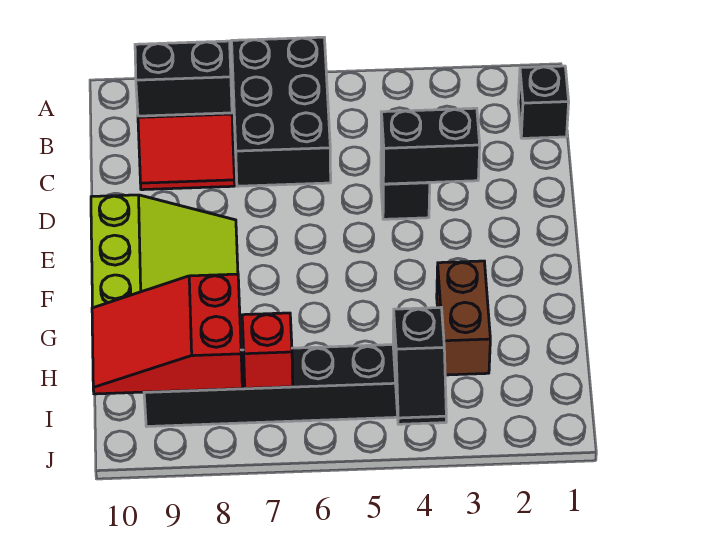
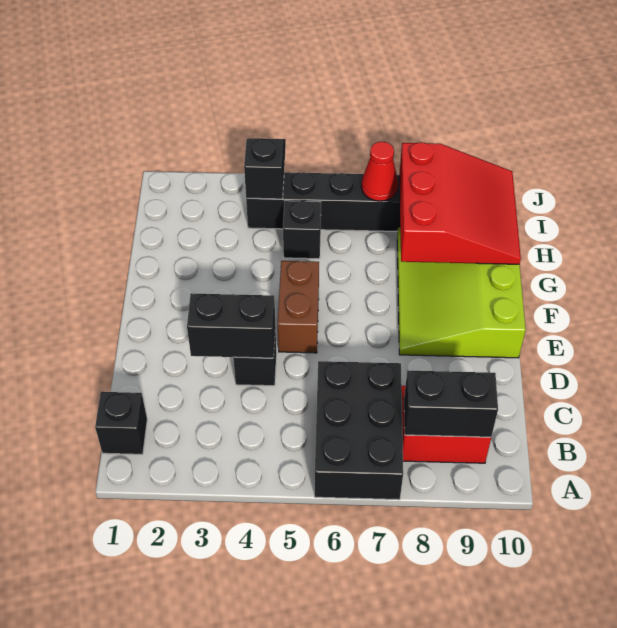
brown brick G3:H3 level 1 -> brown brick E5:F5 level 1
none -> black brick H5 level 1
red slope H8:I10 level 2 top 8 -> red slope G8:I10 level 2 top 8
red brick I7 level 2 -> red cone I7 level 2

